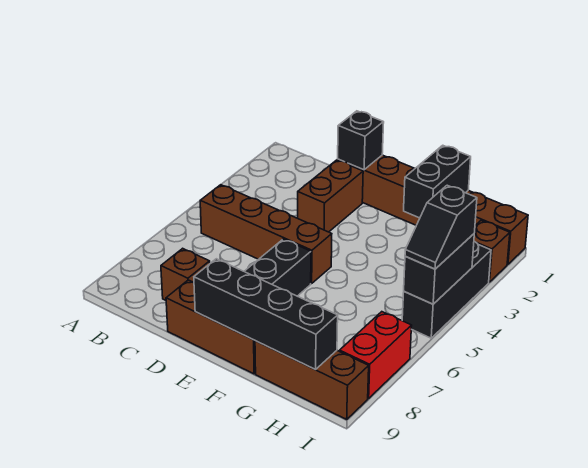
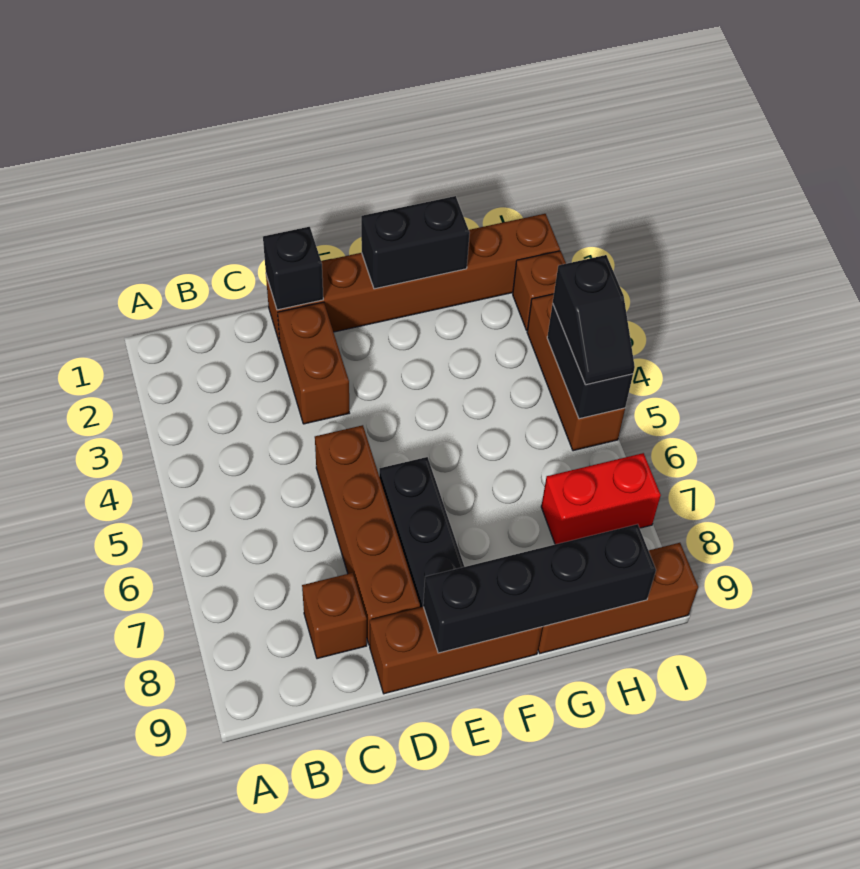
brown brick B5:E5 level 1 -> brown brick D5:D8 level 1
black brick G1:G2 level 2 -> black brick F1:G1 level 2
black brick I3:I5 level 1 -> brown brick I3:I5 level 1
red brick I7:I8 level 1 -> red brick H7:I7 level 1

